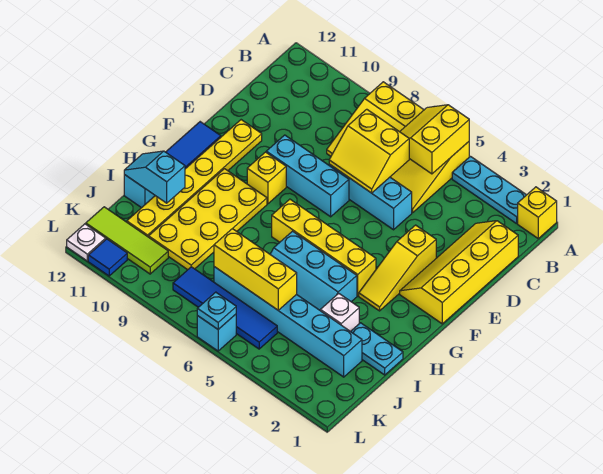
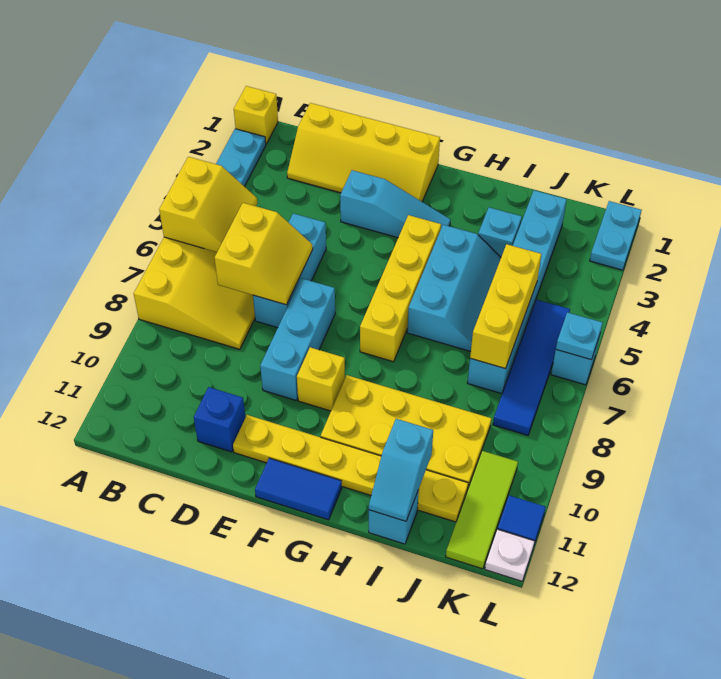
yellow slope A5:B6 level 2 top 5 -> yellow slope A5:B6 level 2 top A
none -> blue brick D11 level 1
yellow slope E3:G3 level 1 top E -> cyan slope E3:G3 level 1 top E
cyan plate I1:I2 level 1 -> cyan plate L1:L2 level 1
white brick I3 level 1 -> cyan brick I3 level 1

